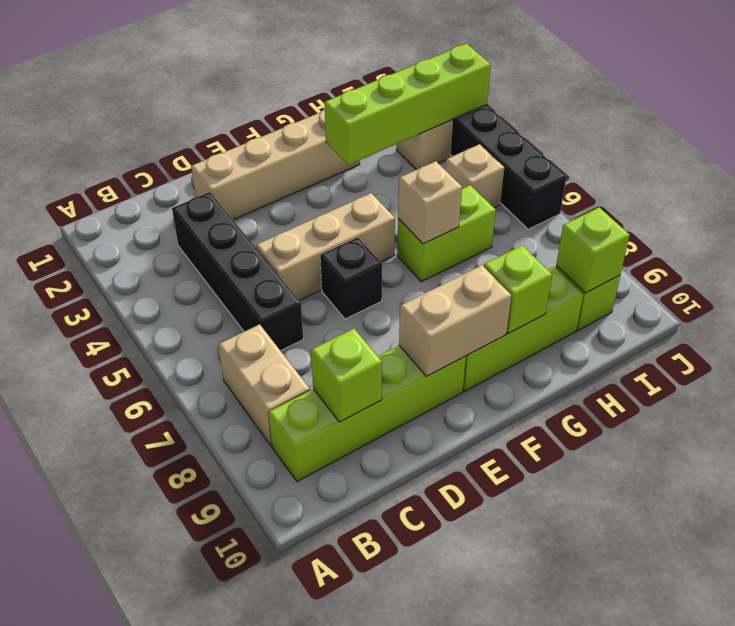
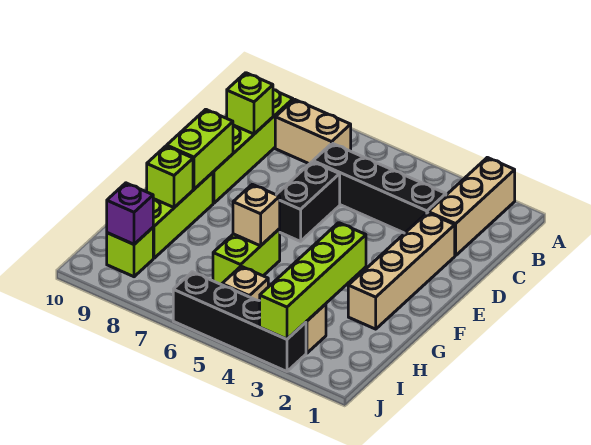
tan brick D5:F5 level 1 -> tan brick A2:C2 level 1
black brick E6 level 1 -> black brick D6:E6 level 1
tan brick E9:F9 level 2 -> lime brick E9:F9 level 2
lime brick I9 level 2 -> purple brick I9 level 2

